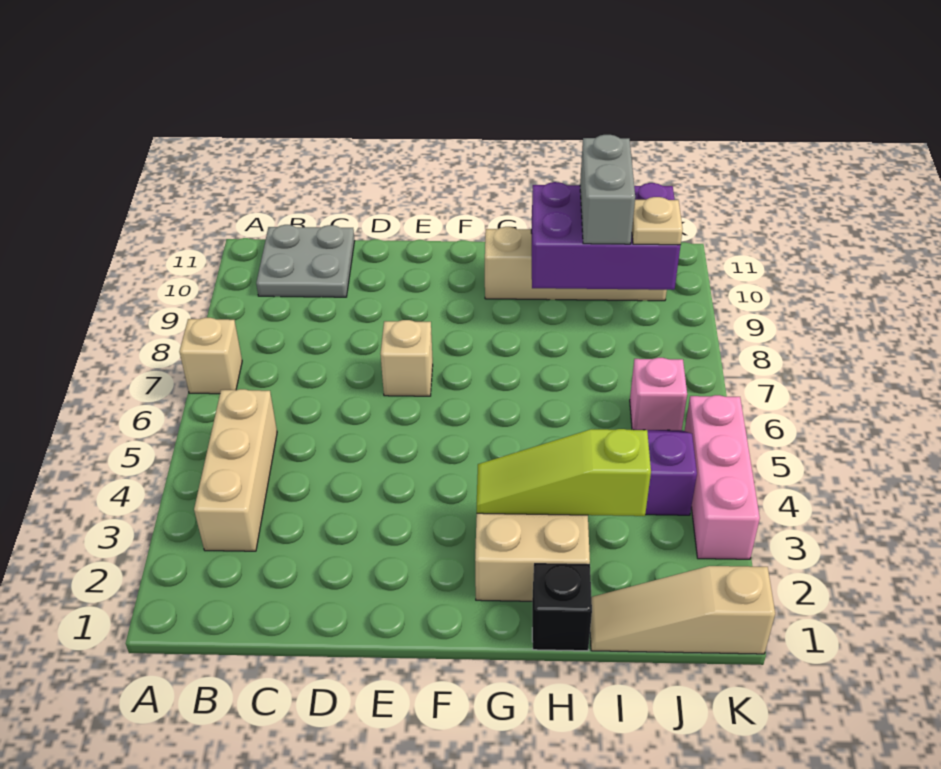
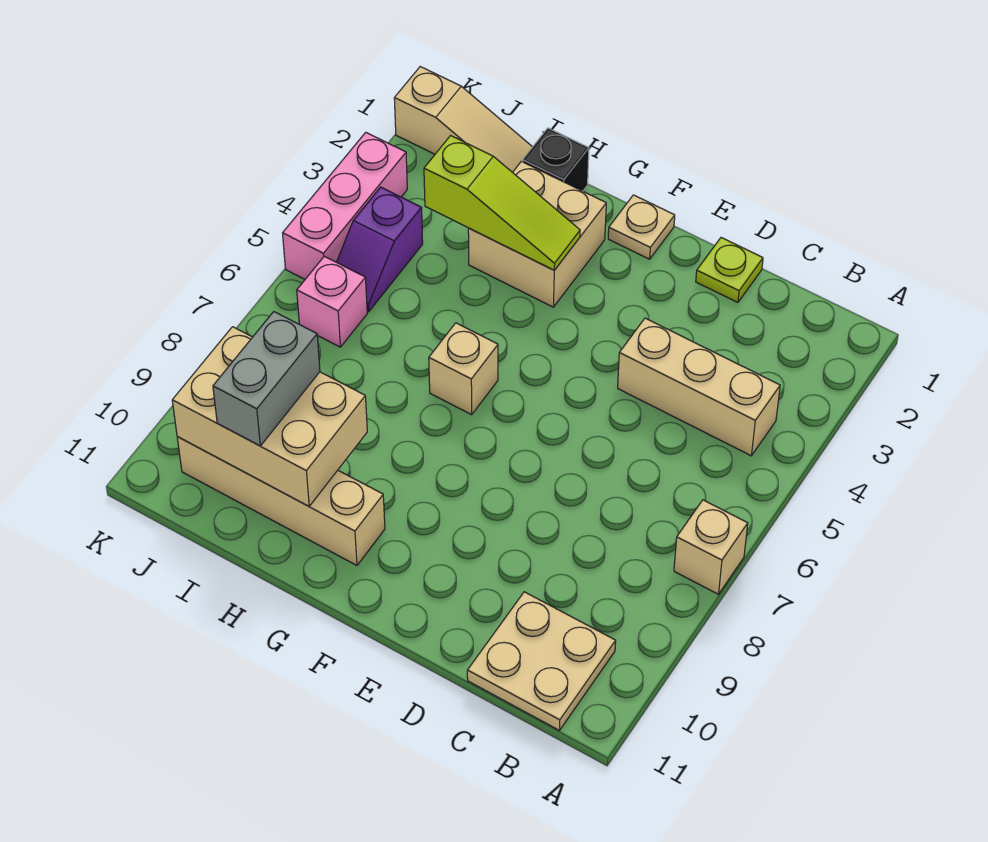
tan brick B3:B5 level 1 -> tan brick B4:D4 level 1
grey plate B10:C11 level 1 -> tan plate B10:C11 level 1
none -> lime plate D1 level 1
tan brick E7 level 1 -> tan brick G6 level 1
purple brick H9:J10 level 2 -> tan brick H9:J10 level 2
tan plate J9 level 3 -> tan plate F1 level 1

